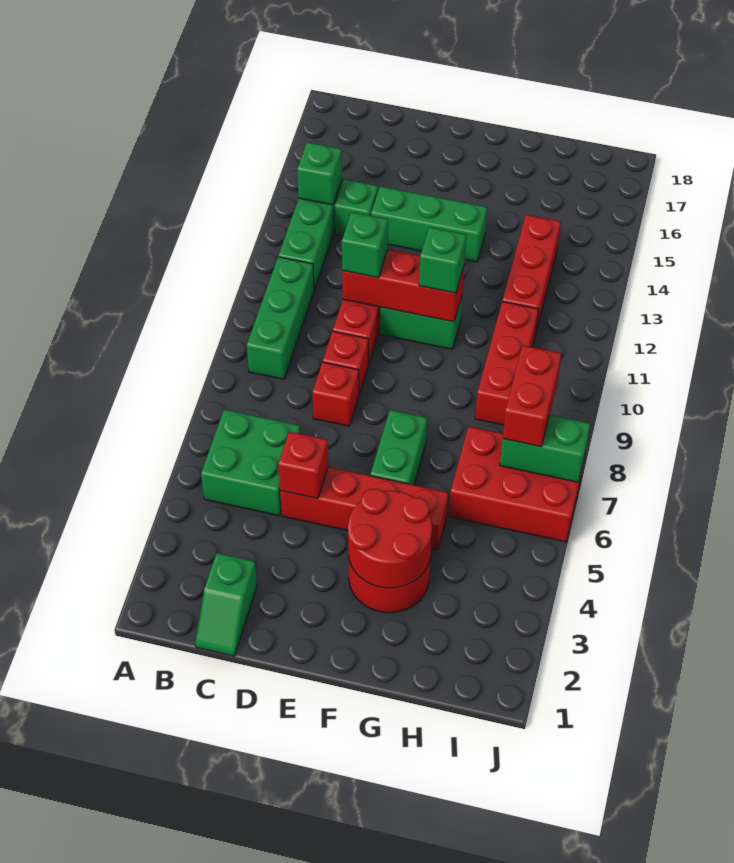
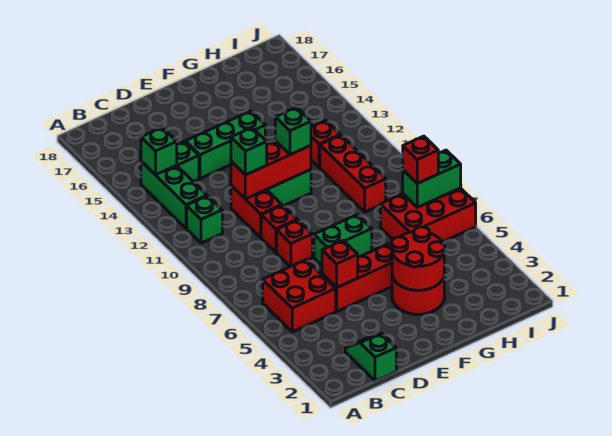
green brick B5:C6 level 1 -> red brick B5:C6 level 1
green brick B9:B11 level 1 -> green brick B11 level 1
green slope C1:C2 level 1 top 2 -> green slope C1:C2 level 1 top 1
green brick F6:F7 level 1 -> green brick E7:F7 level 1
red brick H12:H14 level 1 -> red brick H12 level 1
red brick I7:I8 level 3 -> red brick I7 level 3

